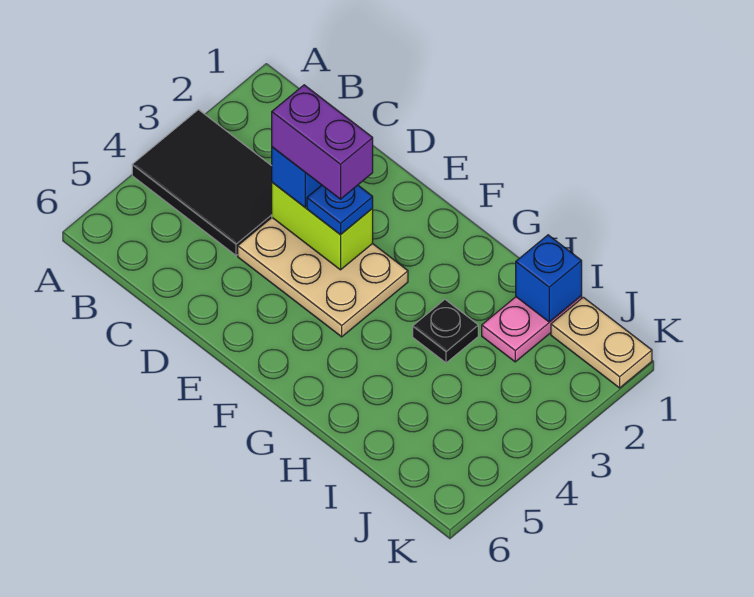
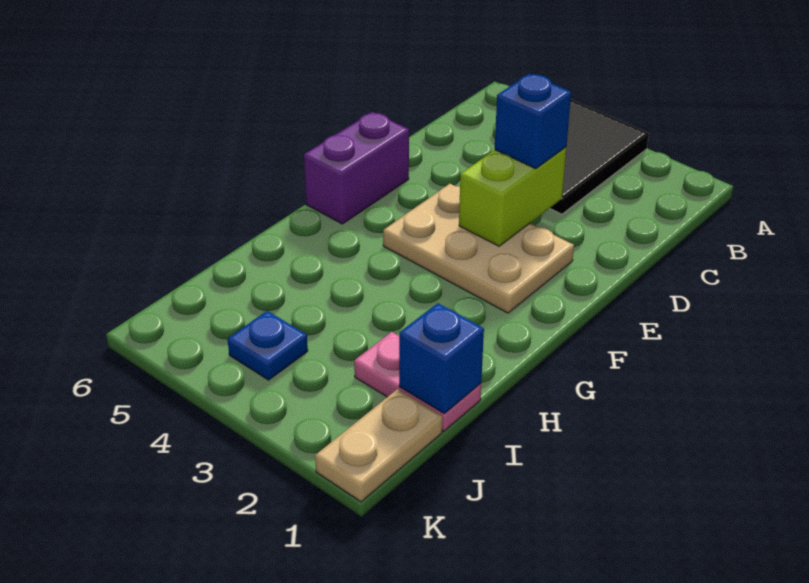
tan plate D3:F4 level 1 -> tan plate E2:F4 level 1
purple brick D3:E3 level 4 -> purple brick E6:F6 level 1
blue plate E3 level 3 -> blue plate J4 level 1
black plate H3 level 1 -> none

